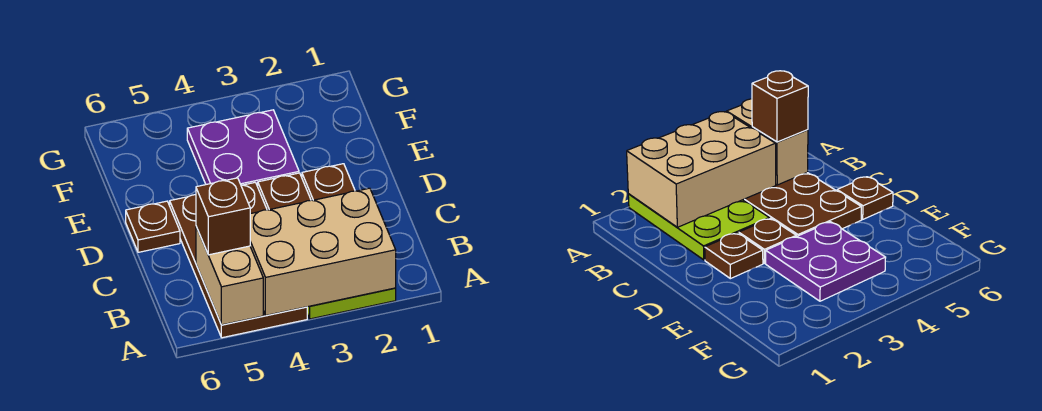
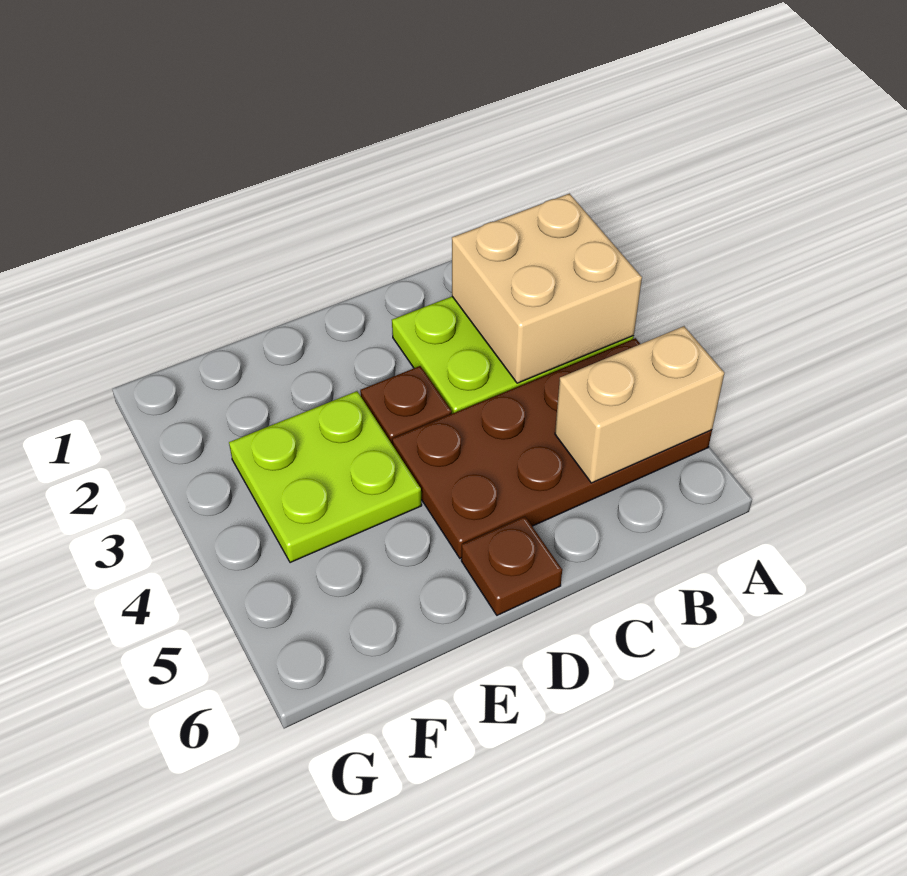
tan brick A2:B4 level 2 -> tan brick A2:B3 level 2
brown brick B5 level 3 -> none
brown plate D2 level 1 -> none
purple plate E3:F4 level 1 -> lime plate E3:F4 level 1

